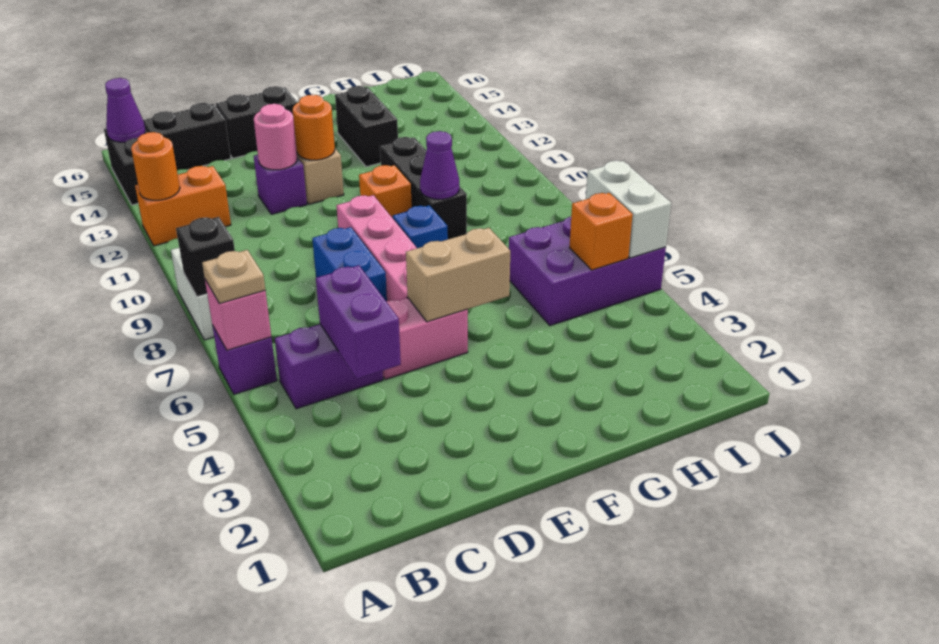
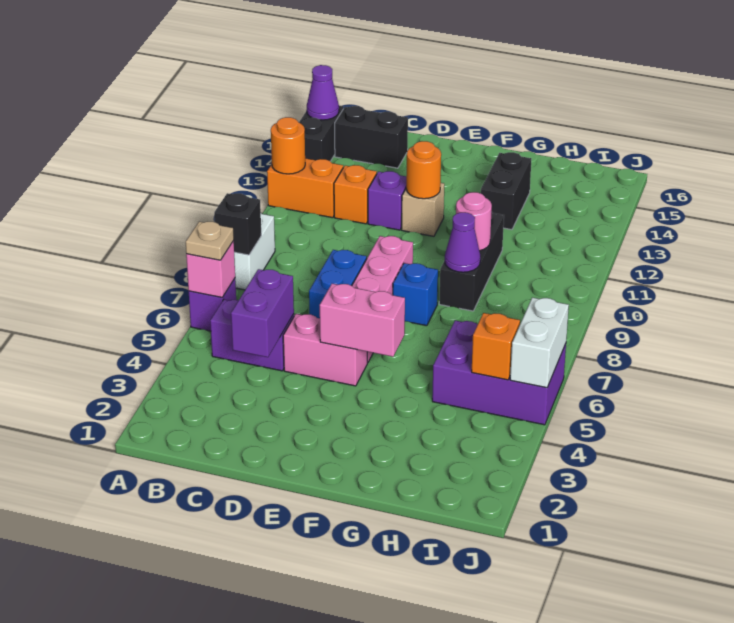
pink round brick D12 level 2 -> pink round brick G10 level 2
black brick D15:E15 level 1 -> none
tan brick E5:F5 level 2 -> pink brick E5:F5 level 2
orange brick F10 level 1 -> orange brick C12 level 1

